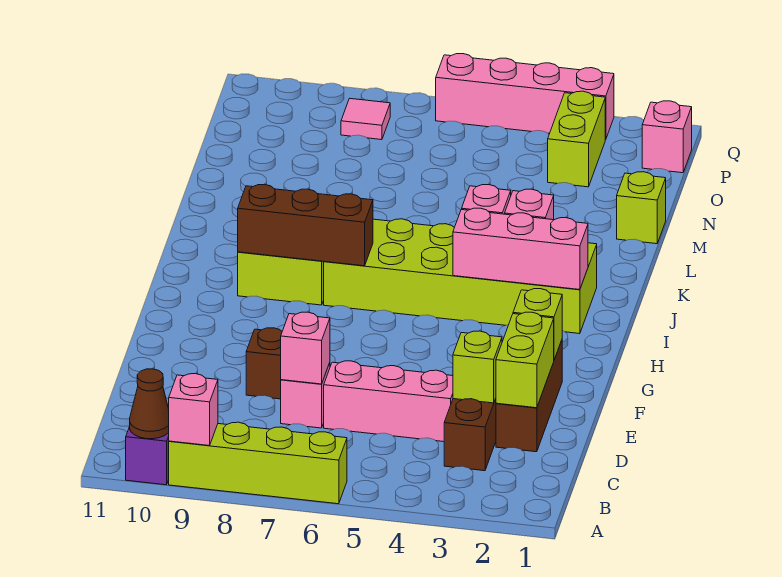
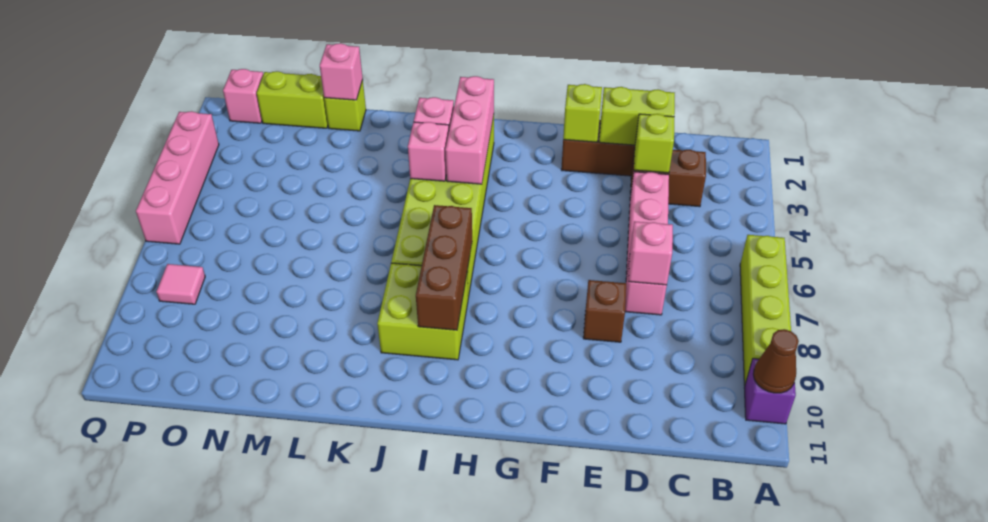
pink brick A9 level 2 -> pink brick M1 level 2
lime brick O3:P3 level 1 -> lime brick N1:O1 level 1

